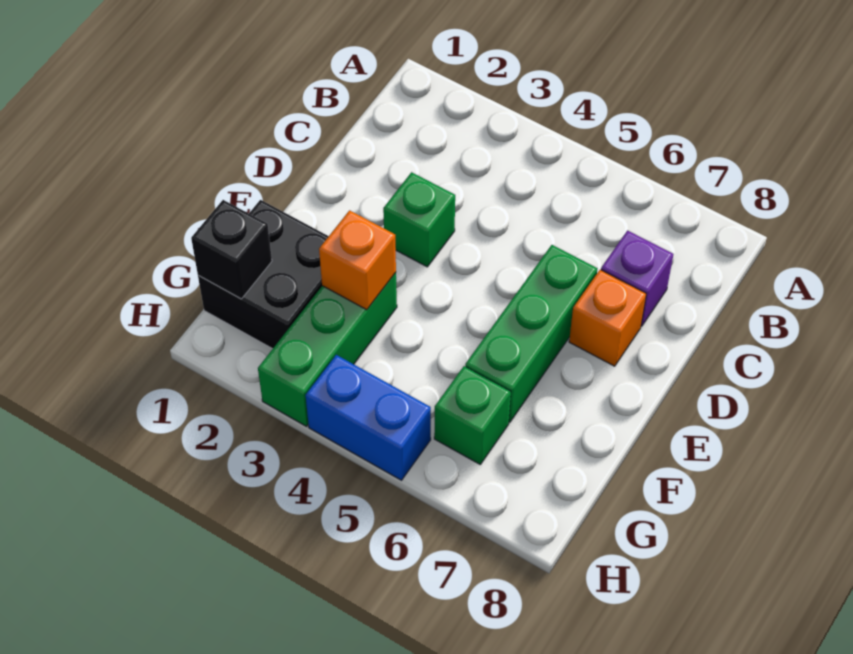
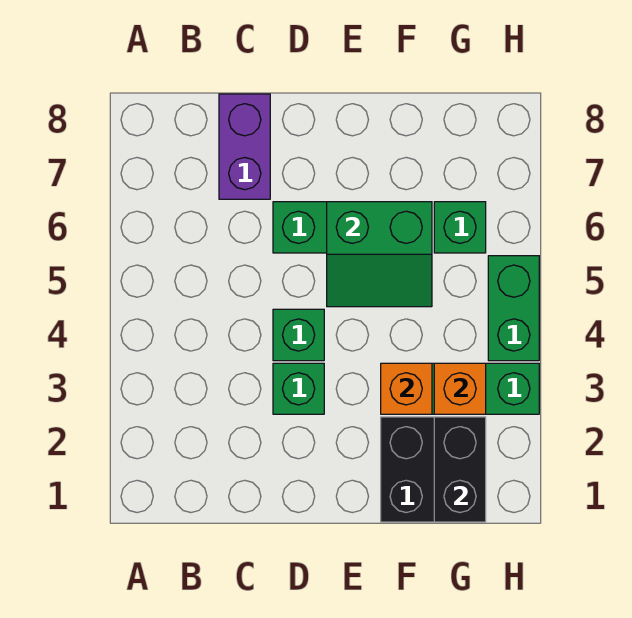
purple brick C7 level 1 -> purple brick C7:C8 level 1
none -> green brick D4 level 1
orange brick D7 level 1 -> orange brick G3 level 2
none -> green slope E5:F6 level 2 top 6
black brick G1 level 2 -> black brick G1:G2 level 2
blue brick H4:H5 level 1 -> green brick H4:H5 level 1

